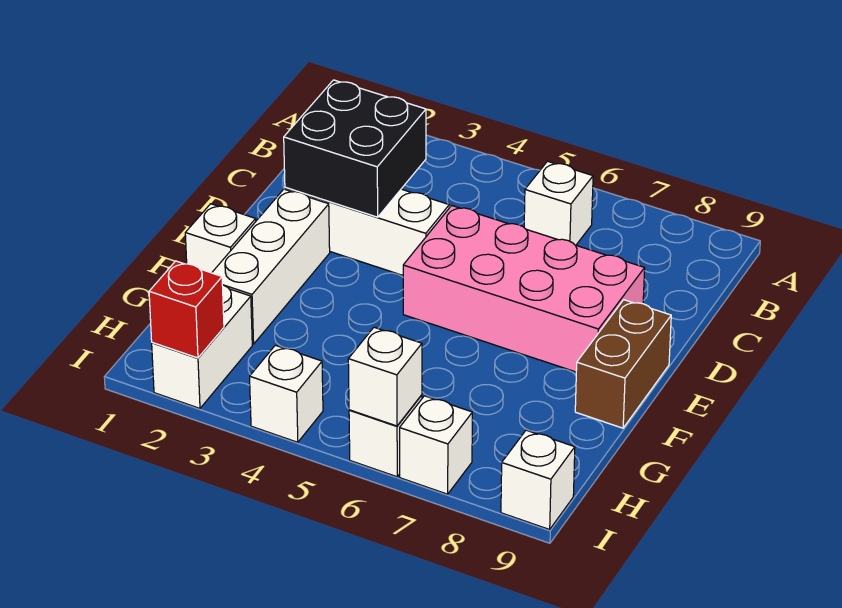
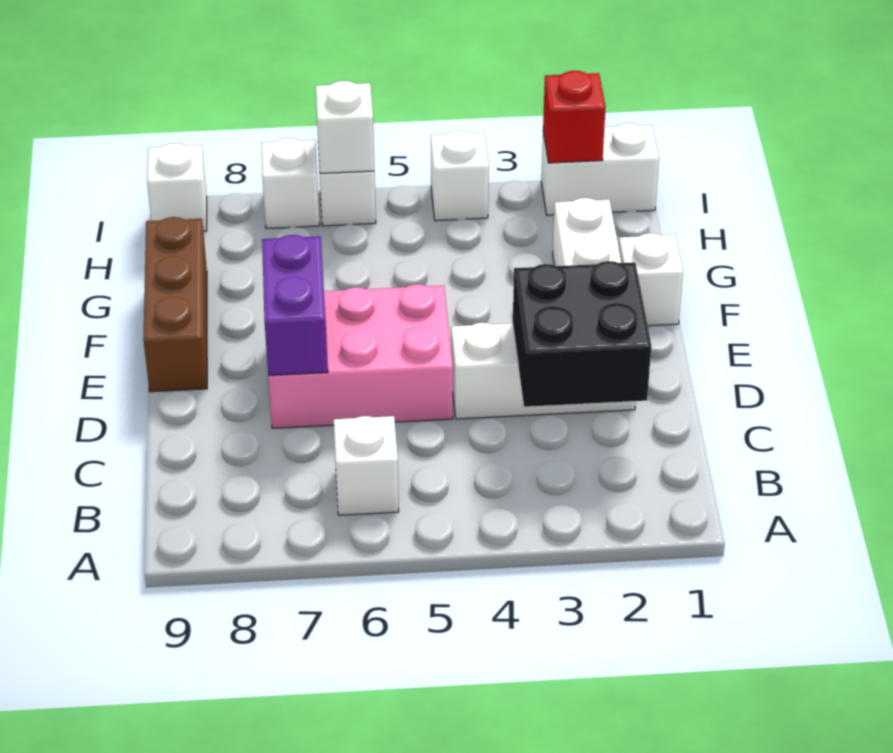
pink brick D5:E8 level 1 -> pink brick D5:E7 level 1
none -> purple brick D7:E7 level 2
brown brick E9:F9 level 1 -> brown brick E9:G9 level 1
white brick H2:I2 level 1 -> white brick I1:I2 level 1

